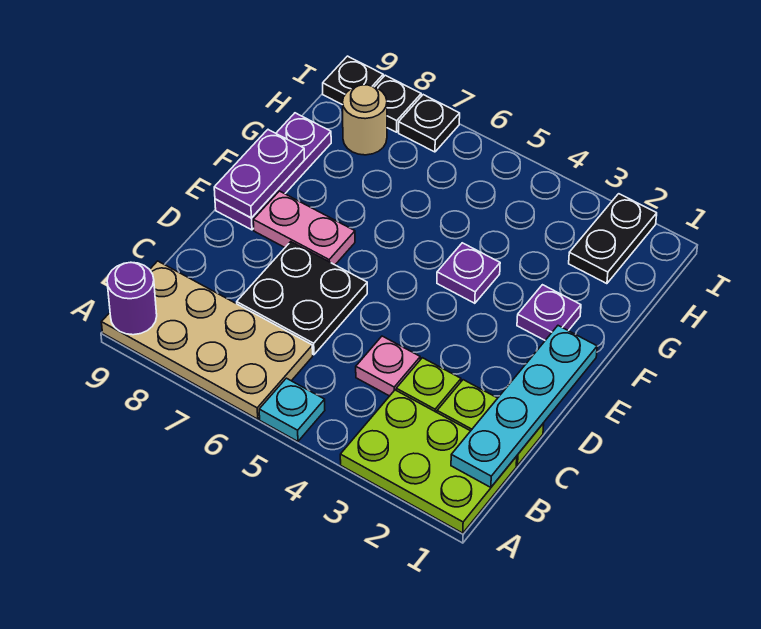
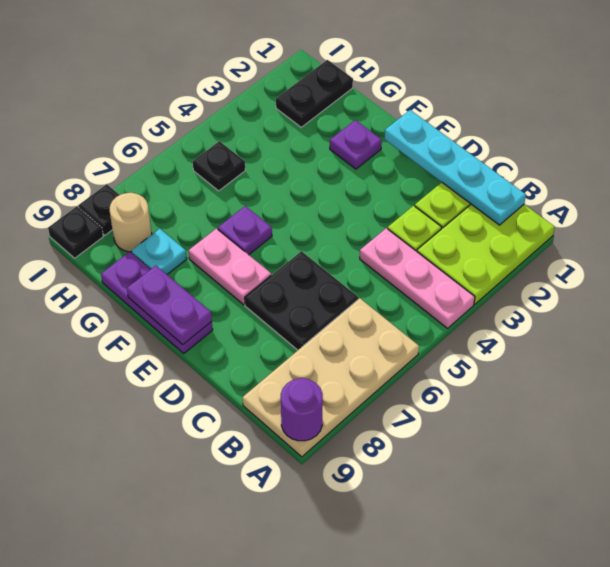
cyan plate A5 level 1 -> cyan plate G8 level 1
pink plate C4 level 1 -> pink plate A4:C4 level 1
pink plate E7:E8 level 1 -> pink plate E7:F7 level 1
purple plate F4 level 1 -> purple plate F6 level 1
black plate H2:I2 level 1 -> black plate H1:H2 level 1
black plate I7 level 1 -> black plate H5 level 1

